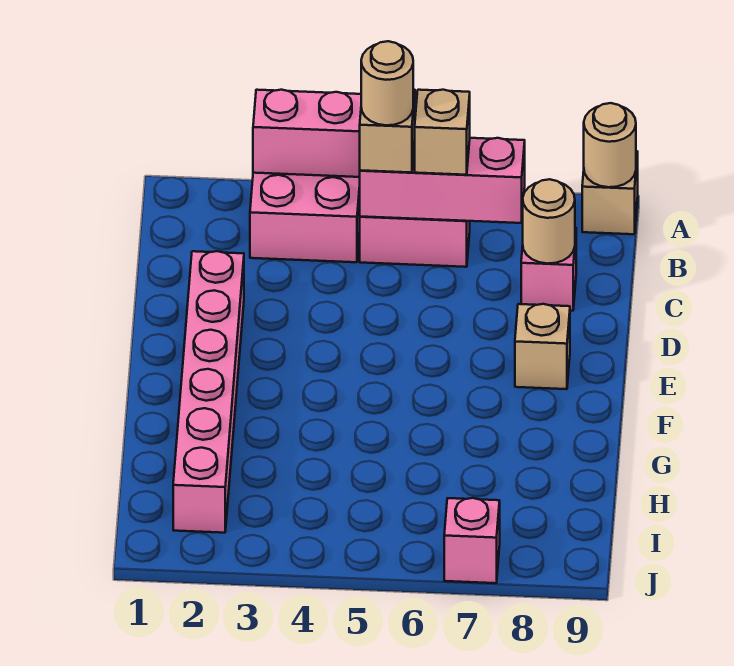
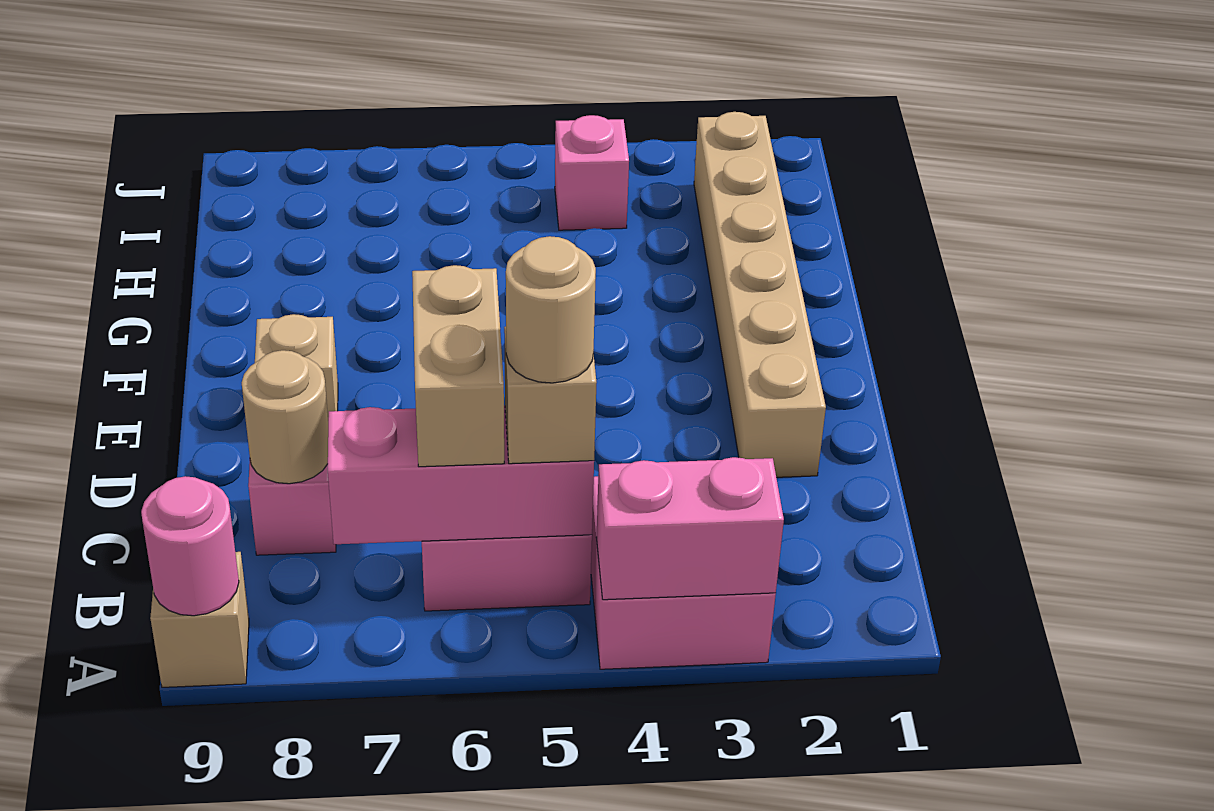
tan round brick A9 level 2 -> pink round brick A9 level 2
tan brick B6 level 3 -> tan brick B6:C6 level 3
pink brick D2:I2 level 1 -> tan brick D2:I2 level 1
pink brick J7 level 1 -> pink brick I4 level 1

